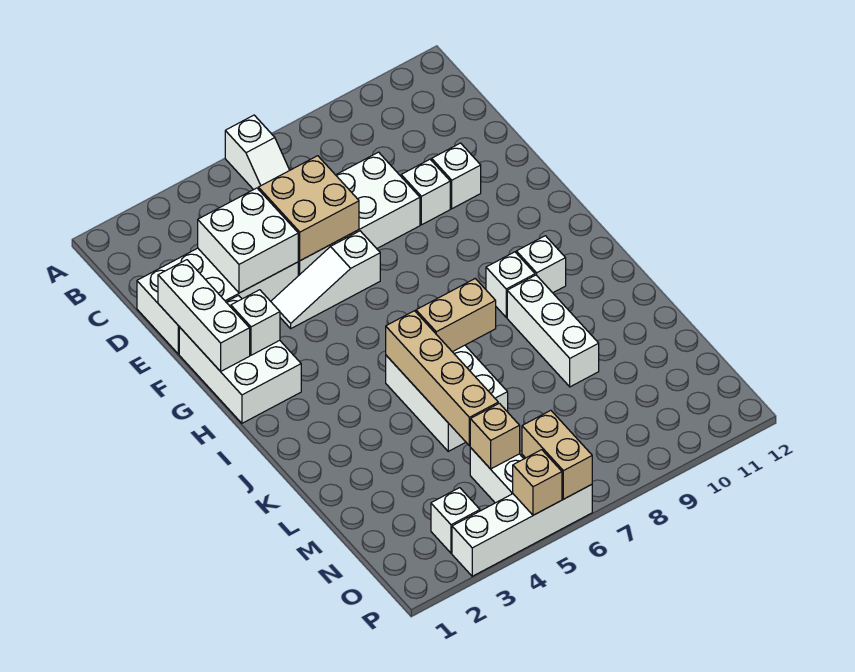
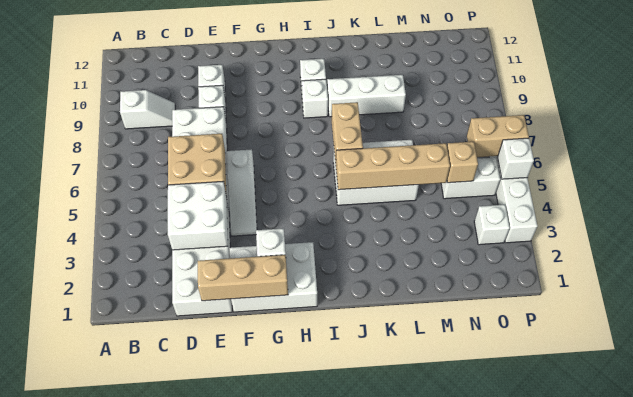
white slope A6:B6 level 1 top A -> white slope B9:C9 level 1 top B
white brick E1:G1 level 2 -> tan brick E1:G1 level 2
tan brick P5 level 2 -> white brick P5 level 2

